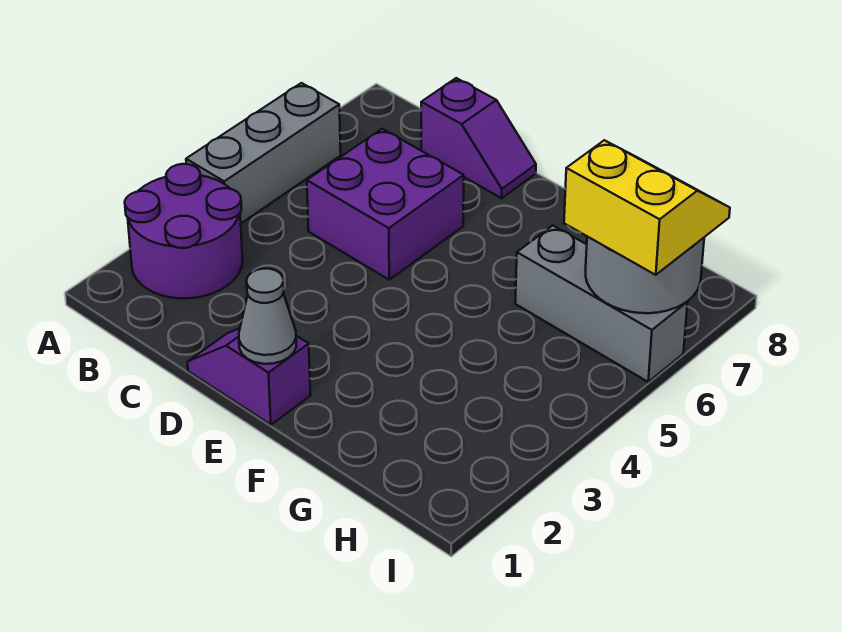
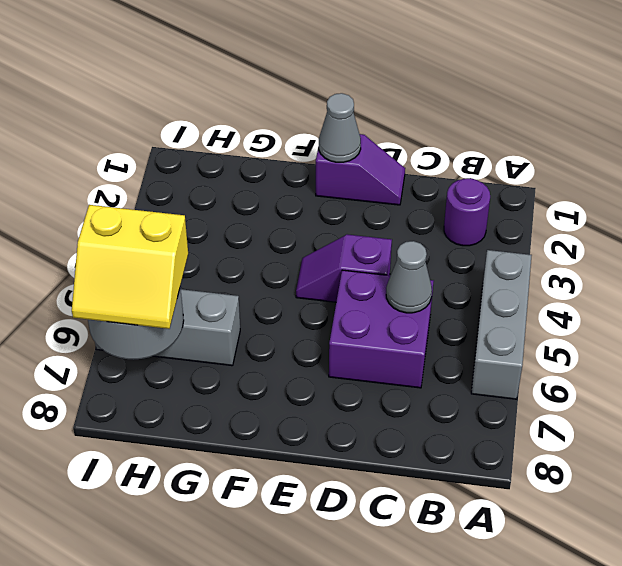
purple round brick A2:B3 level 1 -> purple round brick B2 level 1
none -> grey cone C5 level 2
purple slope C8:D8 level 1 top C -> purple slope D4:E4 level 1 top D

